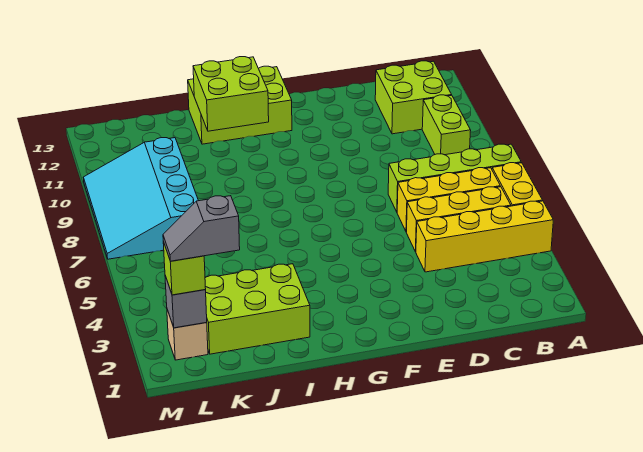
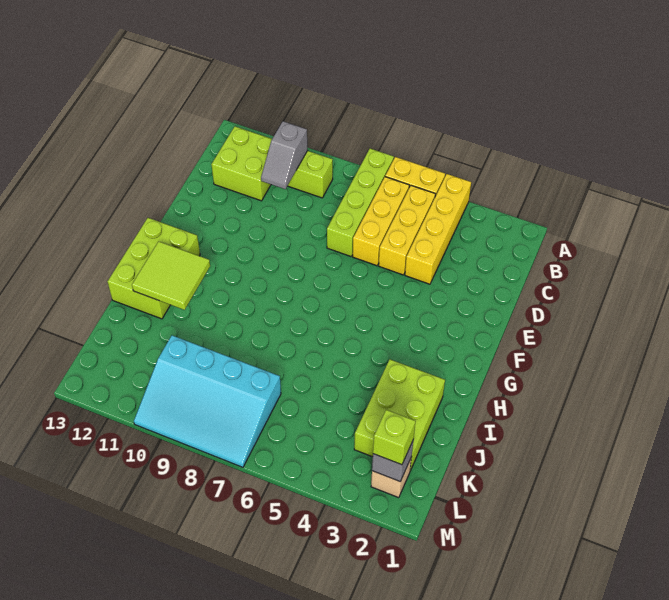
lime brick H11:I12 level 2 -> lime tile H11:I12 level 2
grey slope K2:L2 level 4 top K -> grey slope B10:C10 level 2 top B

